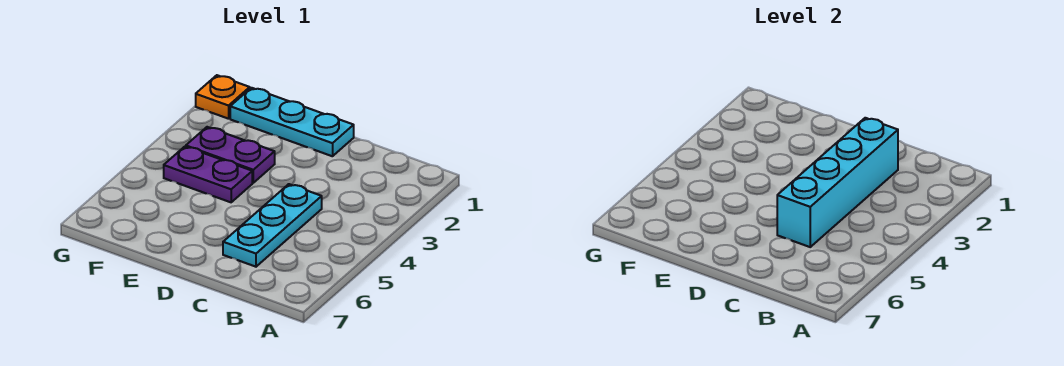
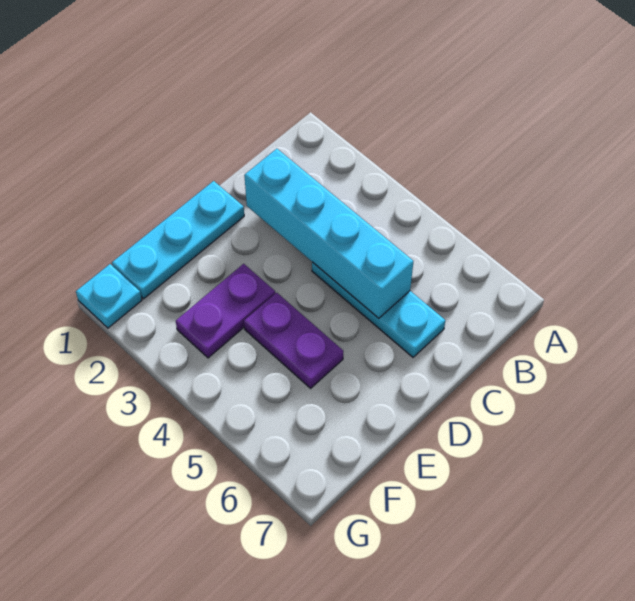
purple plate E4:F4 level 1 -> purple plate E4:E5 level 1
orange plate G1 level 1 -> cyan plate G1 level 1

